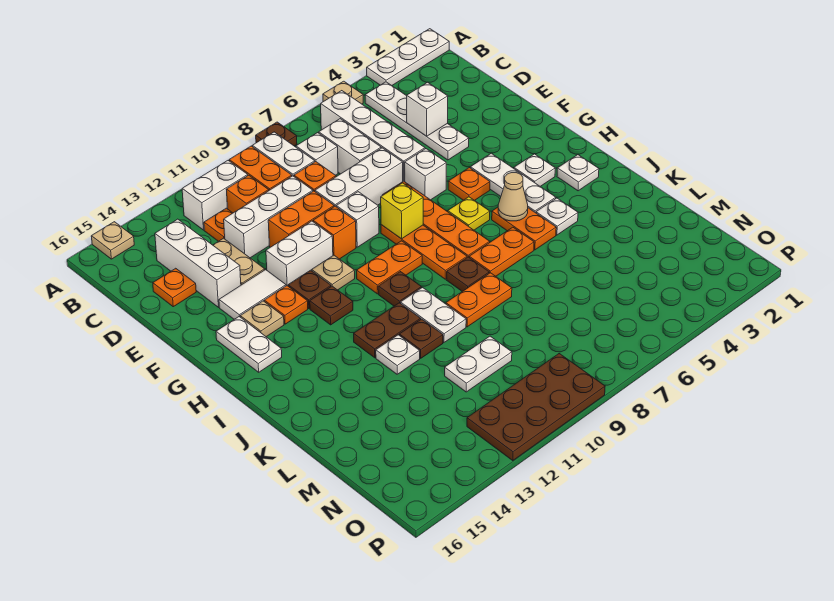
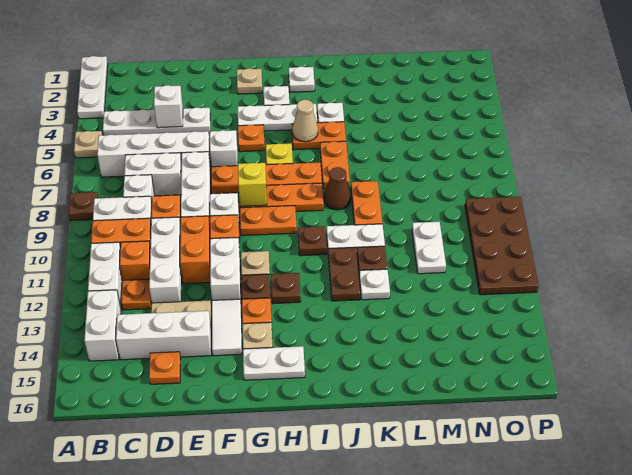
tan plate A15 level 1 -> tan plate G2 level 1
none -> white brick B13:B14 level 1
orange plate H9:H10 level 1 -> orange plate G9:H9 level 1
brown plate J8 level 1 -> brown cone J8 level 1

